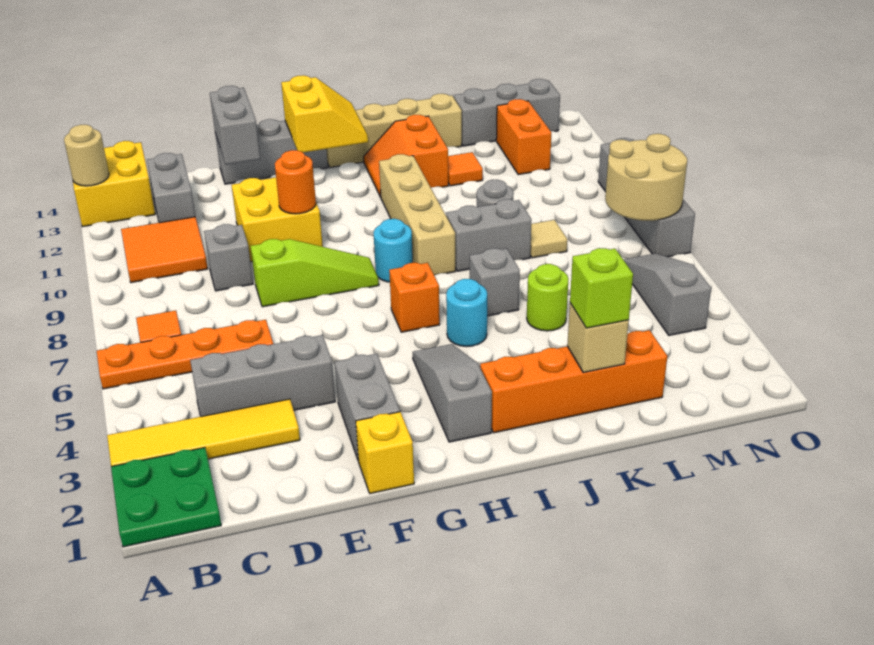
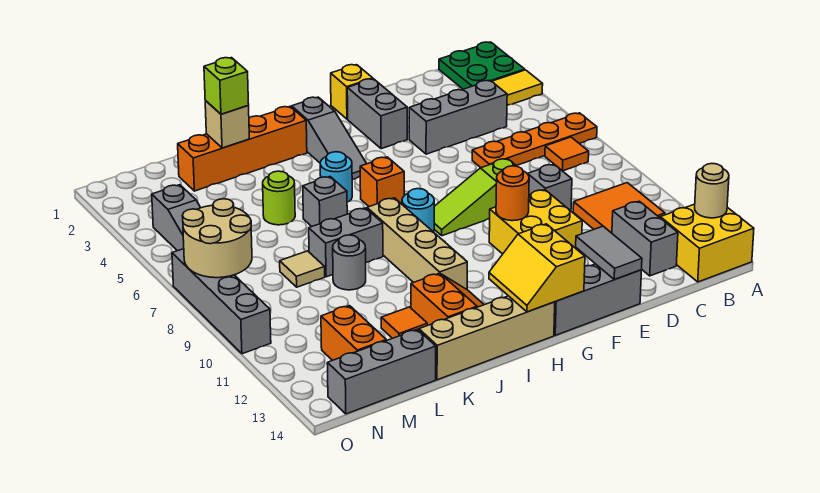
grey brick E13:E14 level 2 -> grey tile E13:E14 level 2

